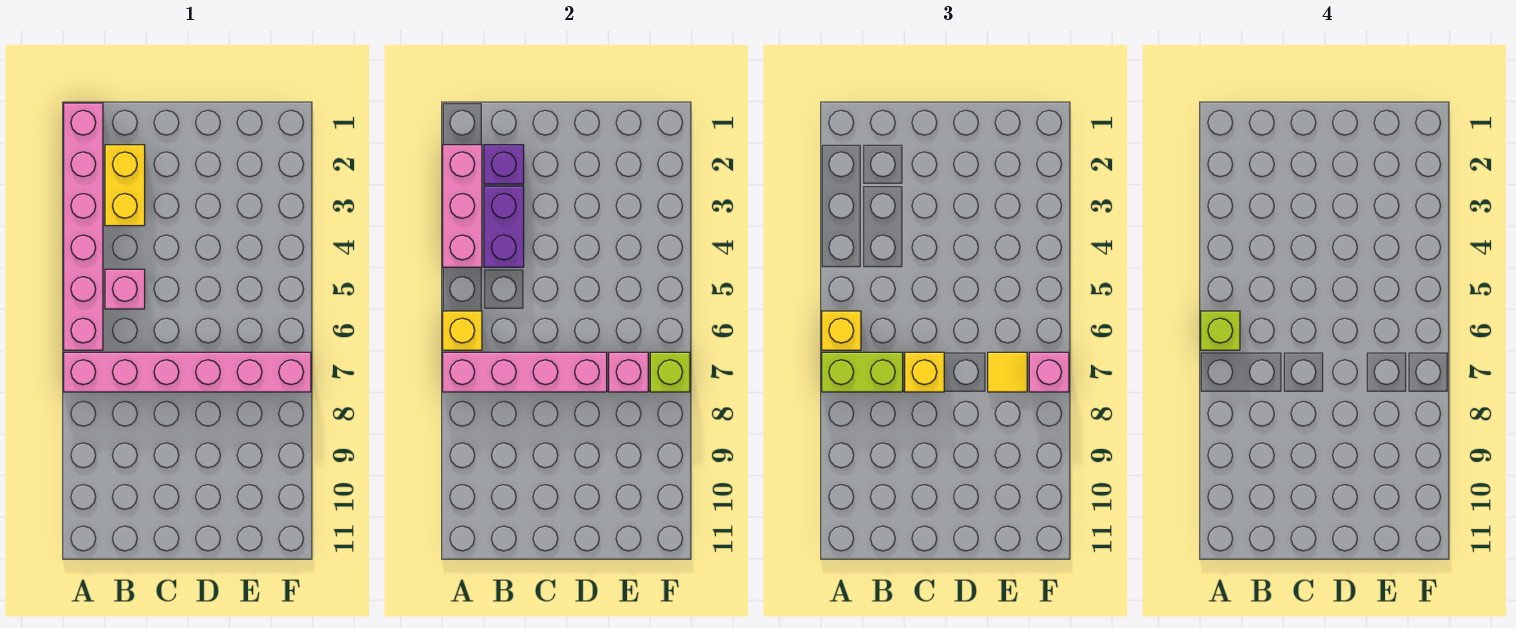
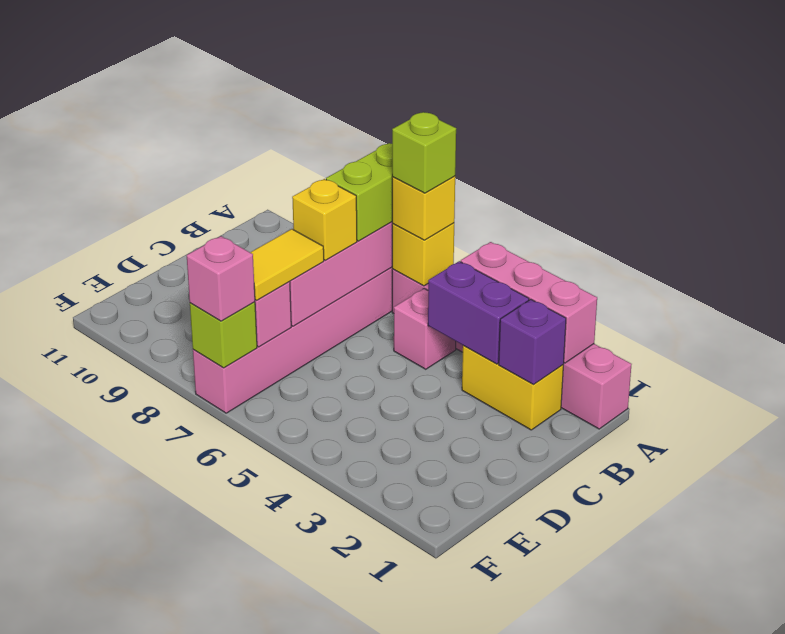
yellow tile E7 level 3 -> yellow tile D7:E7 level 3

